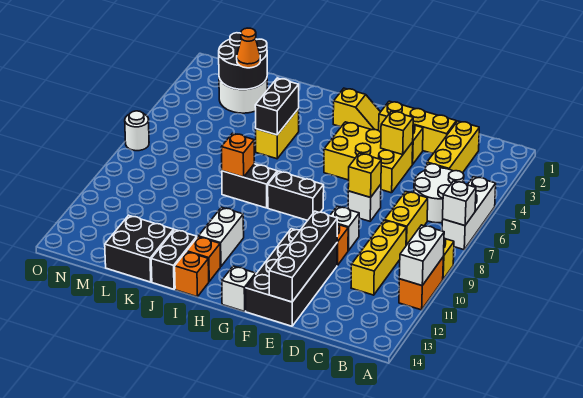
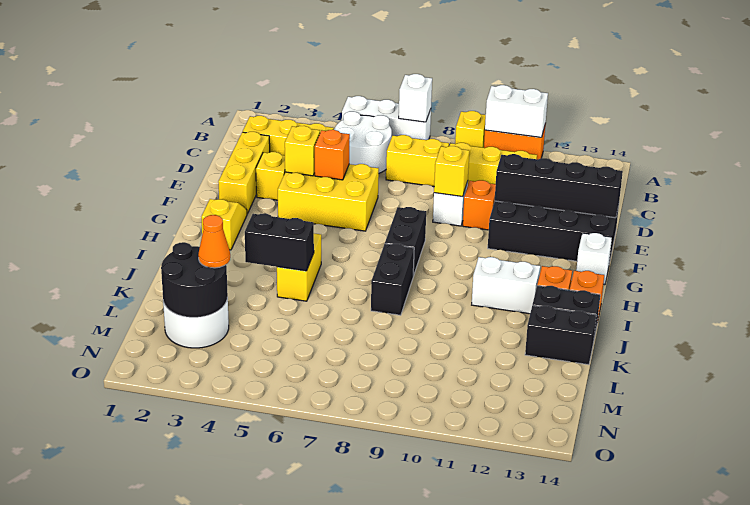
yellow brick E4:G5 level 1 -> yellow brick E4:F6 level 1
white brick E7 level 1 -> none
yellow brick E7 level 2 -> yellow brick E9 level 2
yellow brick J4:J5 level 1 -> yellow brick I5:J5 level 1
orange brick J8 level 2 -> orange brick E5 level 2
black brick K13:L14 level 1 -> black brick K13:K14 level 1
white round brick O7 level 1 -> none

